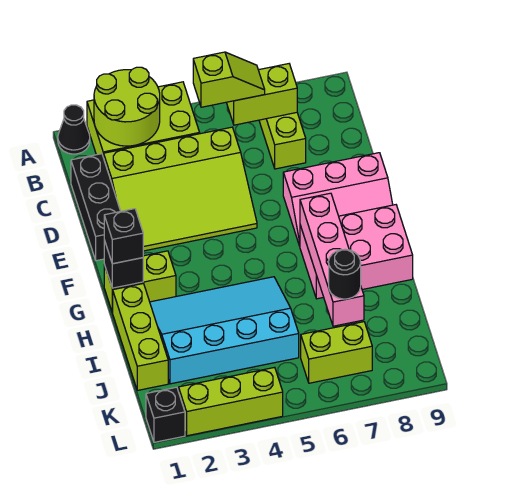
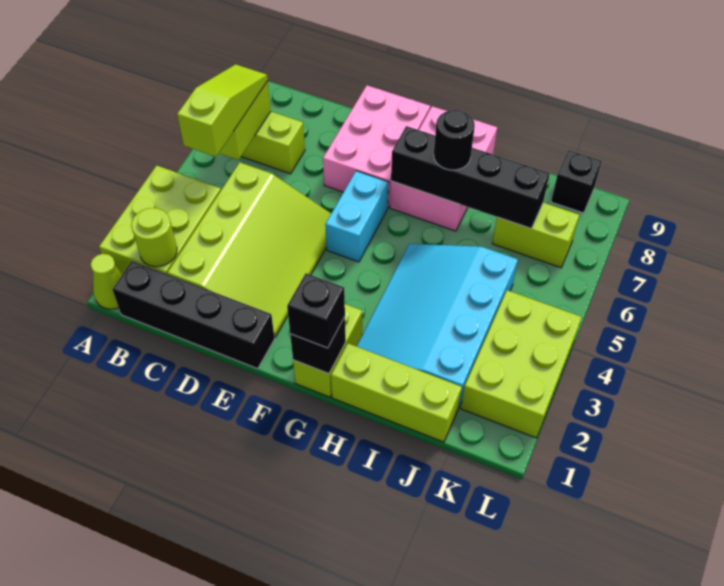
black cone A1 level 1 -> lime cone A1 level 1
lime round brick A2:B3 level 2 -> lime round brick B2 level 2
lime slope B5:B6 level 3 top 5 -> lime slope B5:B7 level 3 top 5
black brick C1:E1 level 1 -> black brick B1:E1 level 1
pink slope E7:F9 level 1 top E -> pink brick E7:F9 level 1
none -> cyan brick F5:F6 level 1
pink brick G7:J7 level 2 -> black brick G7:J7 level 2
black round brick J7 level 3 -> black round brick H7 level 3
lime brick K6:K7 level 1 -> lime brick J7:K7 level 1
black brick L1 level 1 -> black brick K9 level 1
lime brick L2:L4 level 1 -> lime brick K2:L4 level 1

